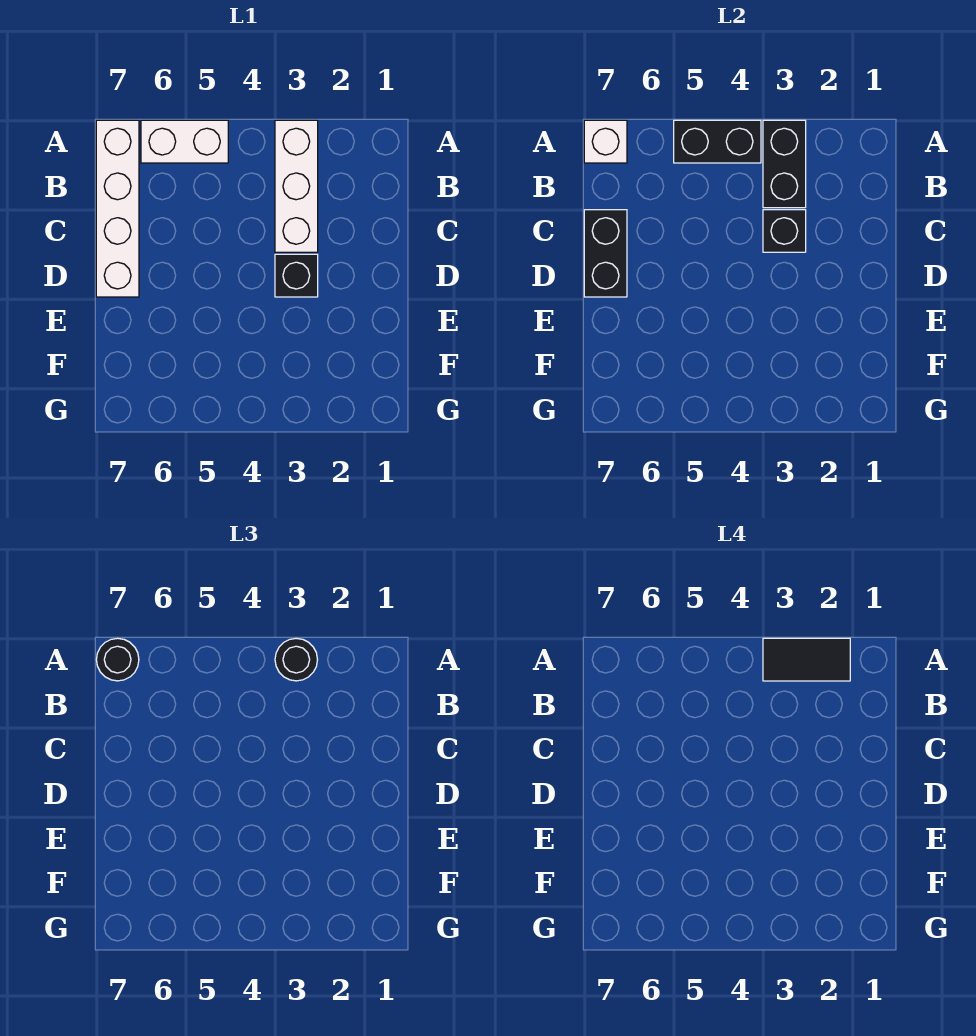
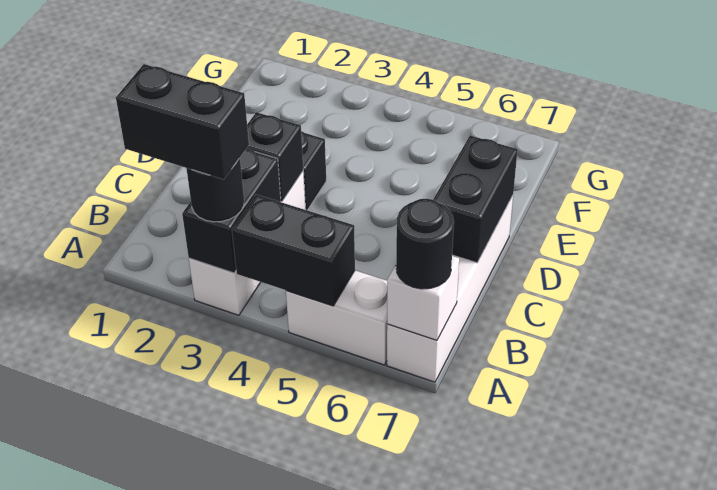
black tile A2:A3 level 4 -> black brick A2:A3 level 4

